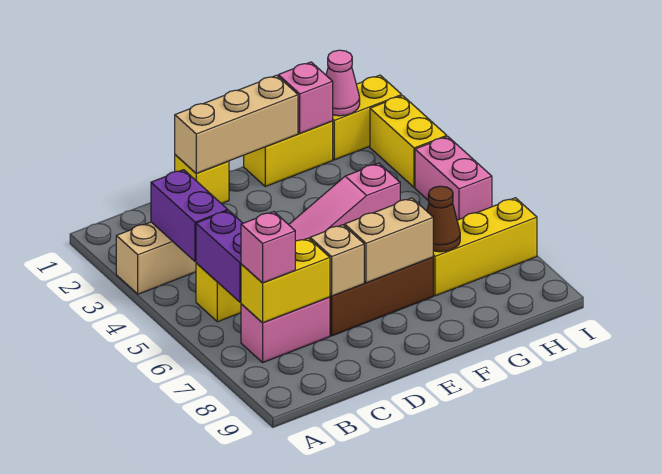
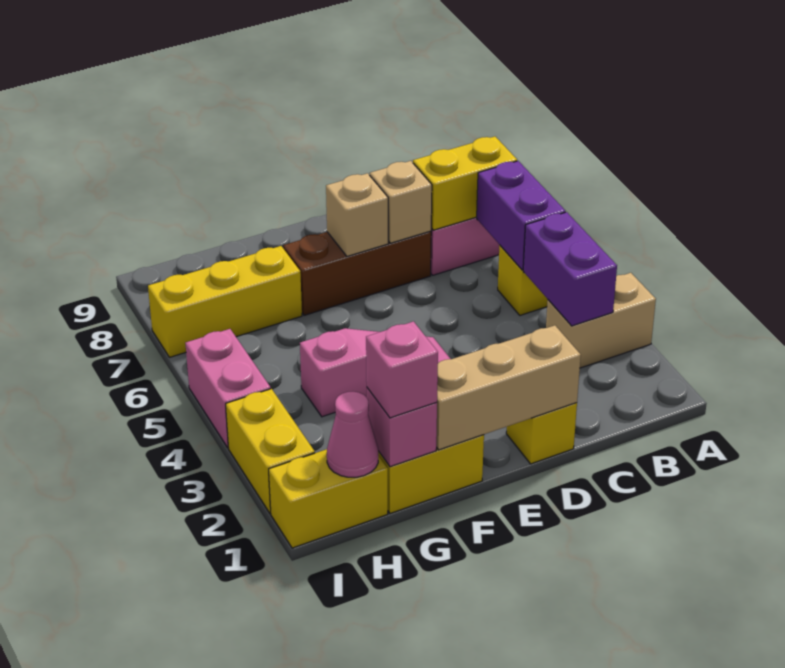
pink brick B7 level 3 -> pink brick G1 level 3
tan brick E7:F7 level 2 -> tan brick E7 level 2
brown cone G7 level 2 -> none

